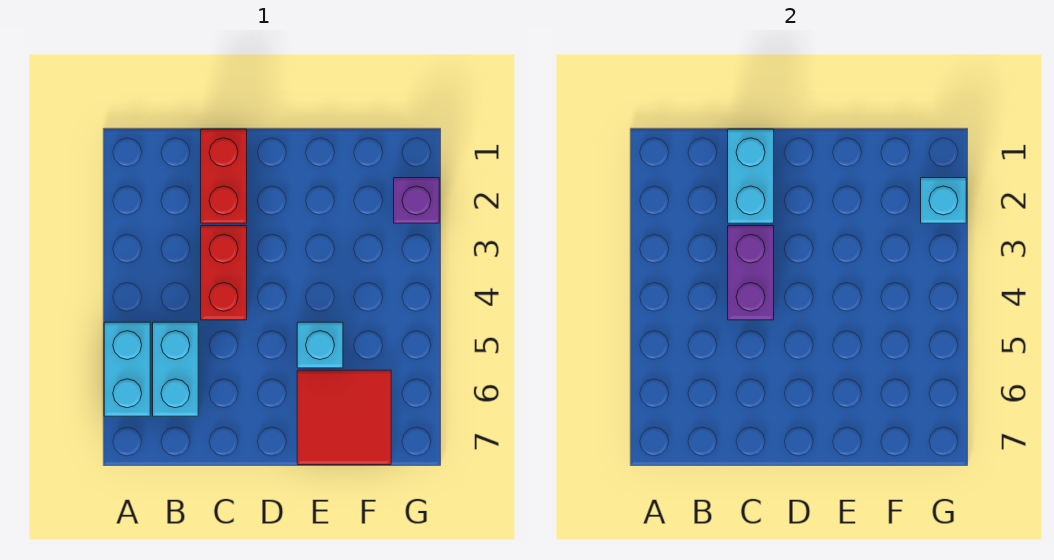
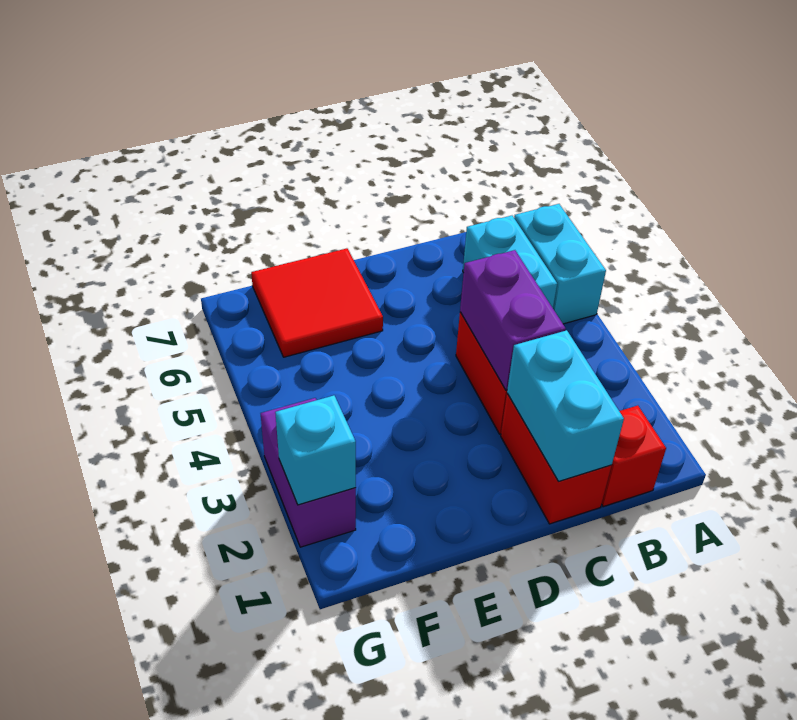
none -> red brick B1 level 1
cyan brick E5 level 1 -> none
purple brick G2 level 1 -> purple brick G2:G3 level 1

